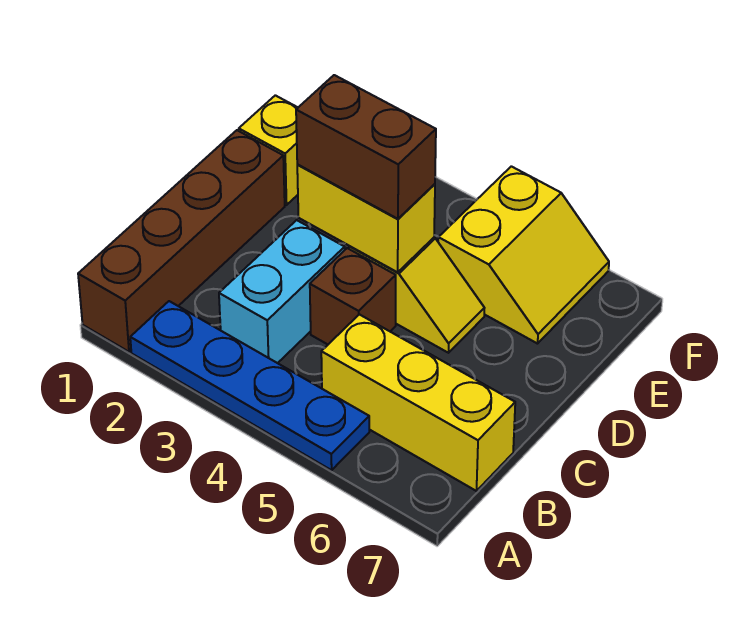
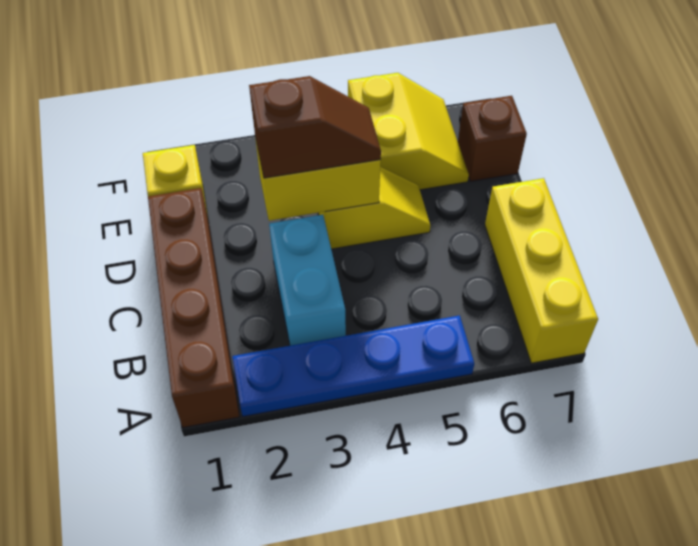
yellow brick B5:B7 level 1 -> yellow brick A7:C7 level 1
brown brick C4 level 1 -> brown brick E7 level 1
brown brick D3:D4 level 3 -> brown slope D3:D4 level 3 top 3

